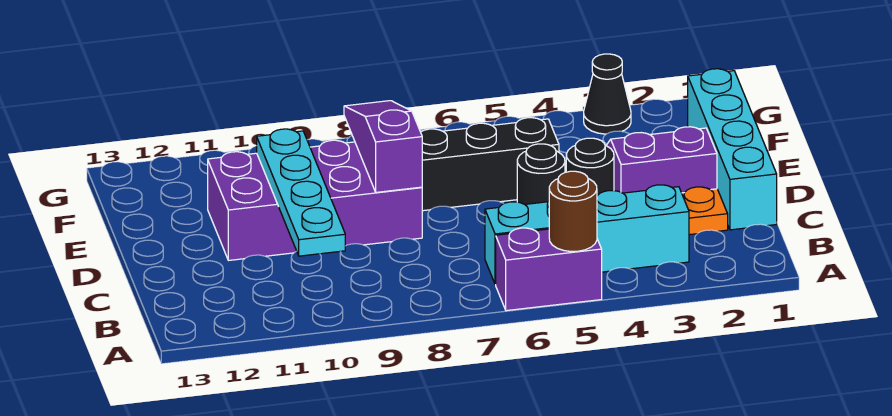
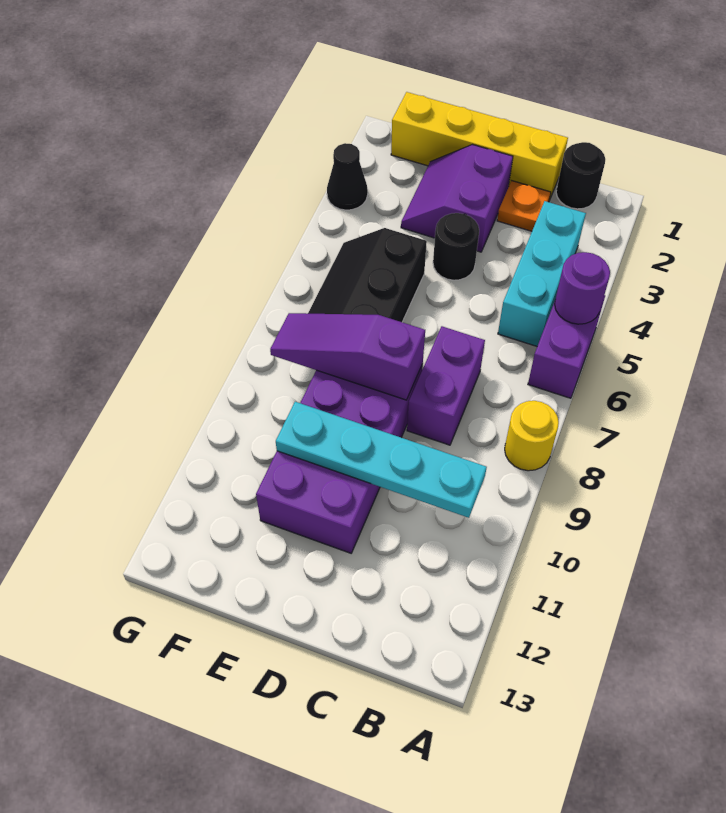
brown round brick A5 level 2 -> purple round brick A5 level 2
none -> yellow round brick A8 level 1
cyan brick B3:B6 level 1 -> cyan brick B3:B5 level 1
cyan brick C1:F1 level 1 -> yellow brick C1:F1 level 1
none -> purple brick C7:C8 level 1
black round brick D5 level 1 -> black round brick B1 level 1

